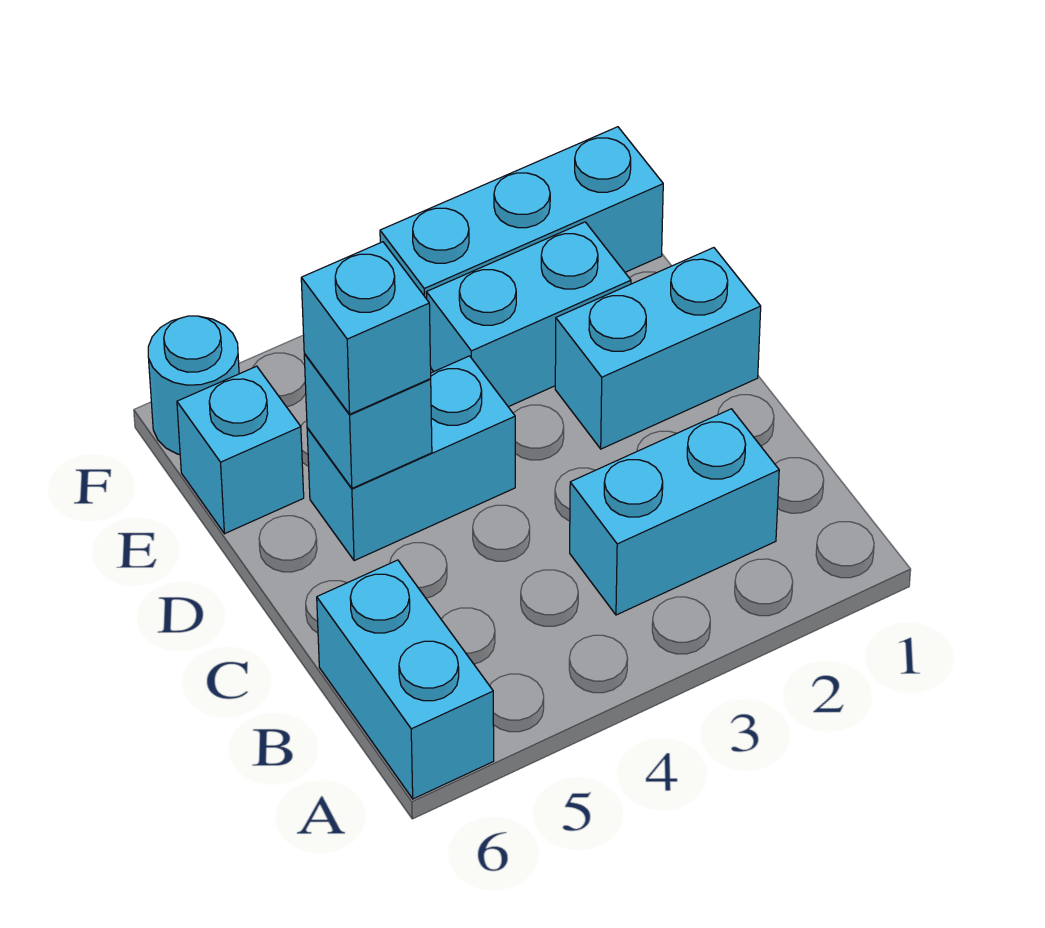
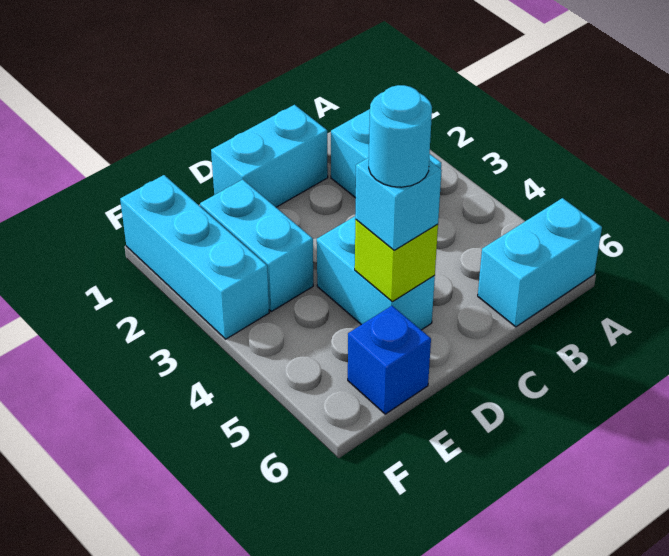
cyan brick D1:D2 level 1 -> cyan brick C1:D1 level 1
cyan brick D5 level 2 -> lime brick D5 level 2
cyan brick E6 level 1 -> blue brick E6 level 1
cyan round brick F6 level 1 -> cyan round brick D5 level 4

